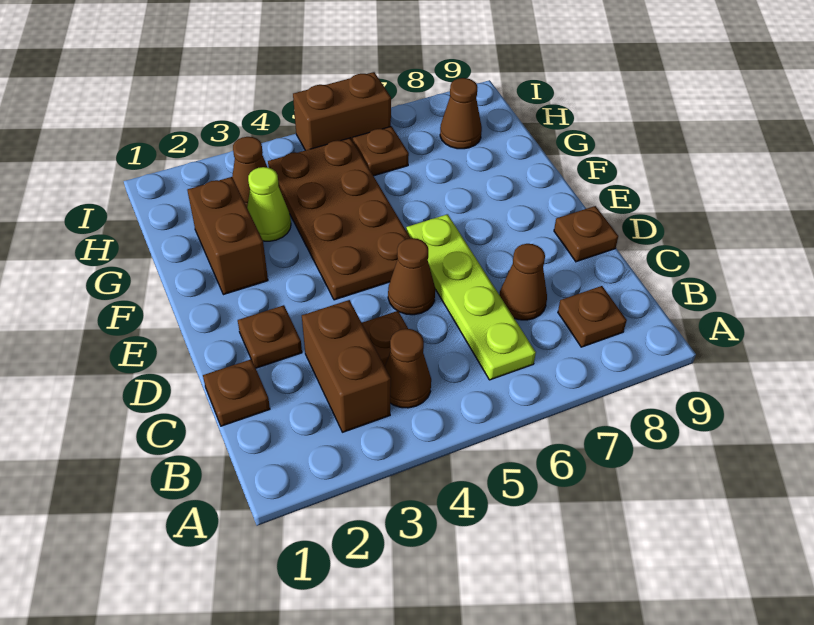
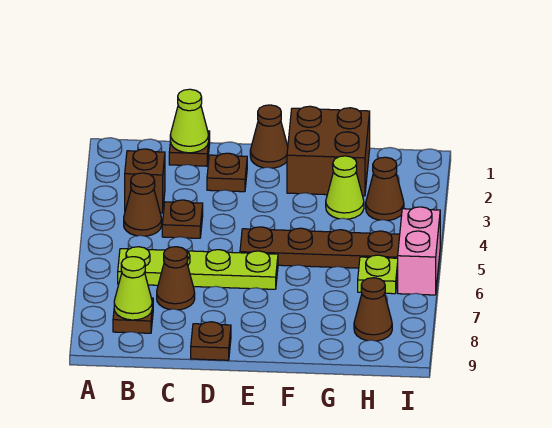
brown brick B3:C3 level 1 -> brown brick B3 level 1
none -> lime cone B8 level 2
none -> lime cone C1 level 2
brown cone D5 level 1 -> brown cone E1 level 1
brown plate E4:H5 level 1 -> brown plate E5:H5 level 1
brown brick F2:G2 level 1 -> brown brick F1:G2 level 1
brown plate H6 level 1 -> lime plate H6 level 1
brown brick I5:I6 level 1 -> pink brick I5:I6 level 1

